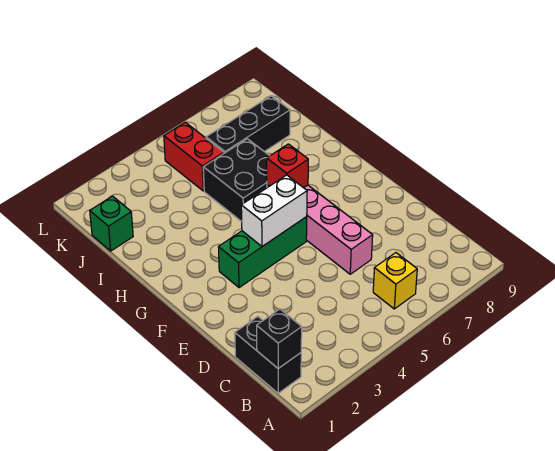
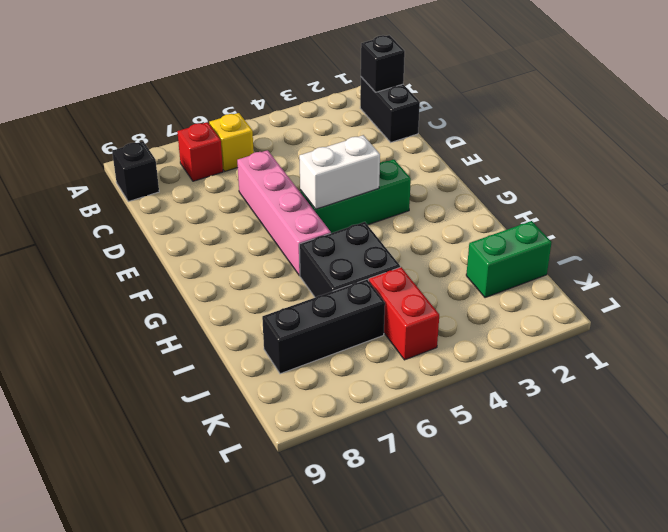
none -> black brick B9 level 1
red brick G6 level 2 -> red brick B7 level 1
green brick J1 level 1 -> green brick J1:J2 level 1

